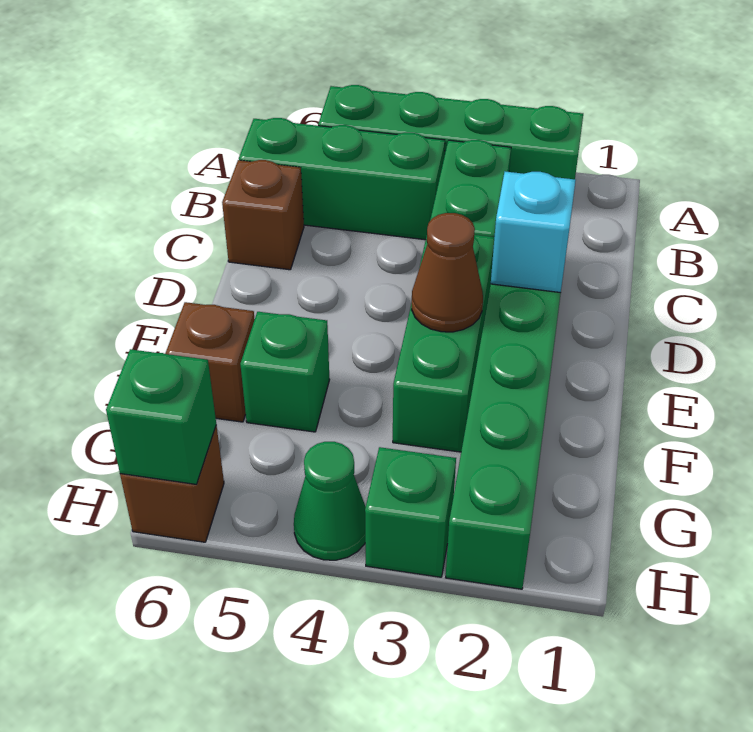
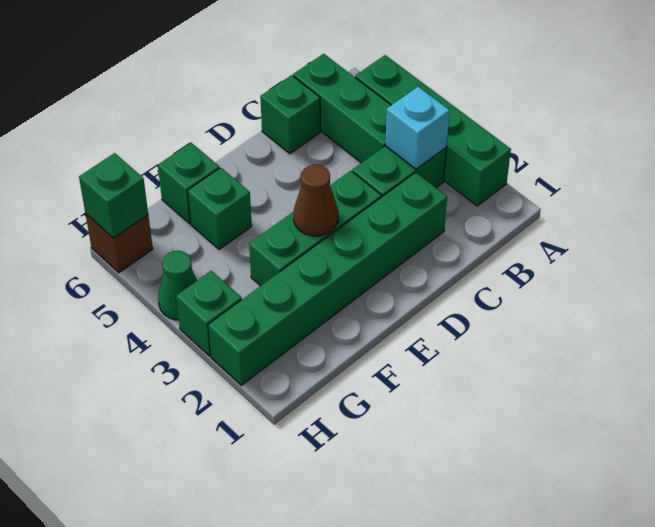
brown brick C6 level 1 -> green brick C6 level 1
cyan brick D2 level 2 -> cyan brick B3 level 2
brown brick F6 level 1 -> green brick F6 level 1

